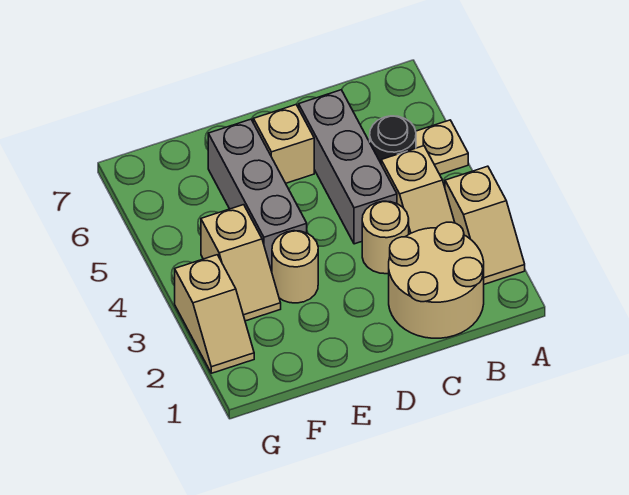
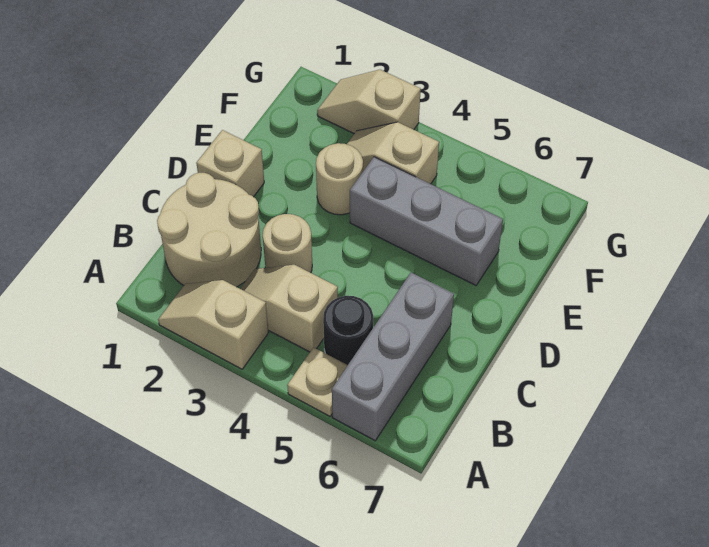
grey brick C4:C6 level 1 -> grey brick A6:C6 level 1
tan brick D6 level 1 -> tan brick D1 level 1

